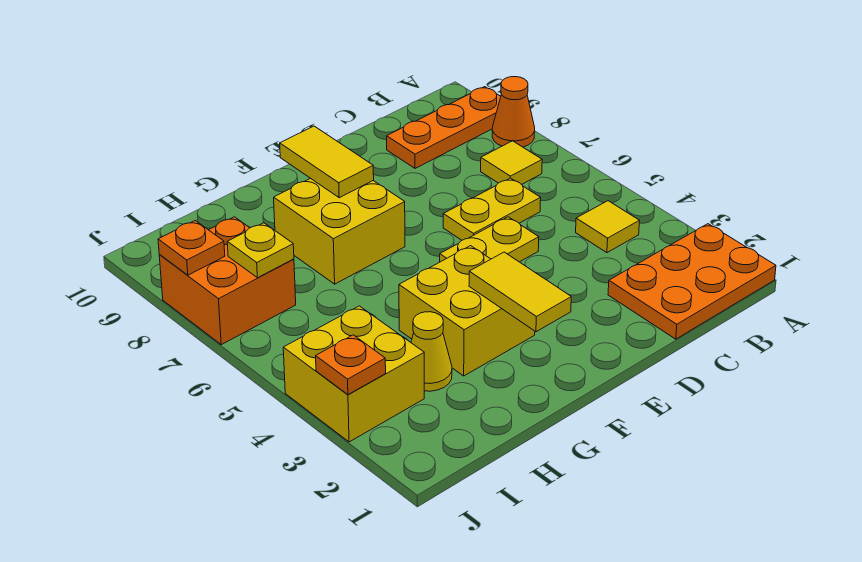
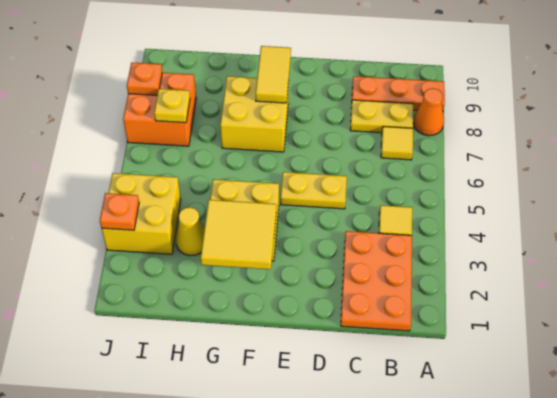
orange plate A1:C2 level 1 -> orange plate B1:C3 level 1
yellow plate C6:D6 level 1 -> yellow plate B8:C8 level 1
yellow tile F2:F3 level 2 -> yellow tile F2:G3 level 2

